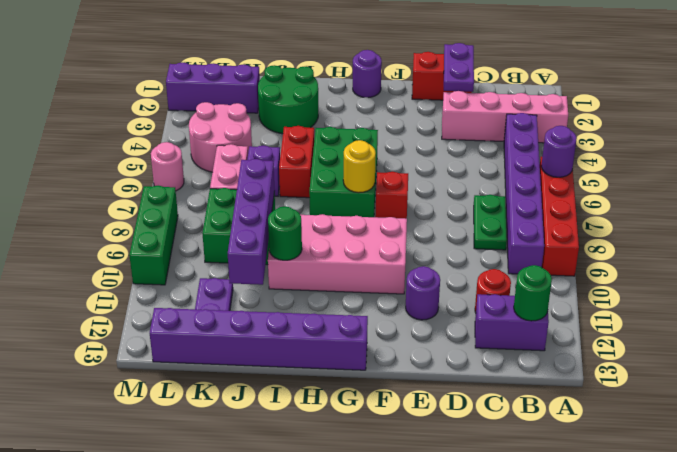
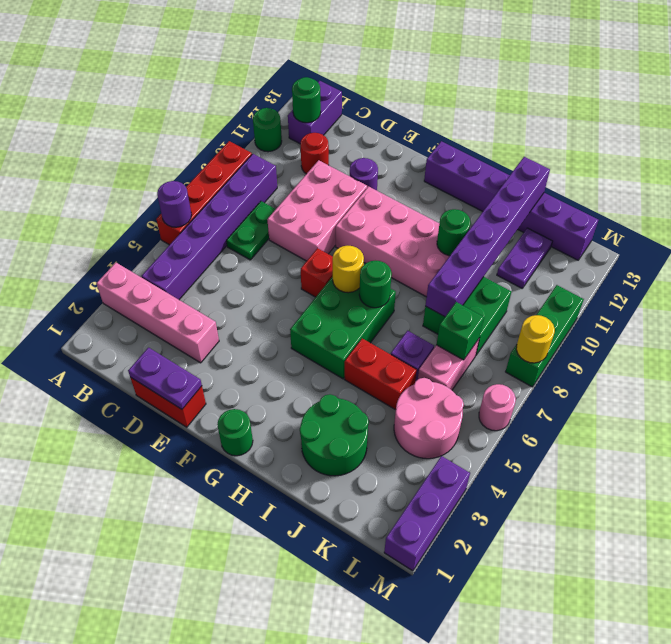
none -> green round brick A11 level 1
purple brick B12:C12 level 1 -> purple brick B12:B13 level 1
purple plate D1:D2 level 2 -> purple plate D1:E1 level 2
none -> pink brick D8:E10 level 1
purple round brick G1 level 1 -> green round brick G1 level 1
none -> green round brick H7 level 2
red brick I5:I6 level 1 -> red brick I5:J5 level 1
purple brick J8:J11 level 2 -> purple brick J8:J13 level 2
purple brick K2:M2 level 1 -> purple brick M1:M3 level 1
none -> green brick K7 level 2
none -> yellow round brick M8 level 2

